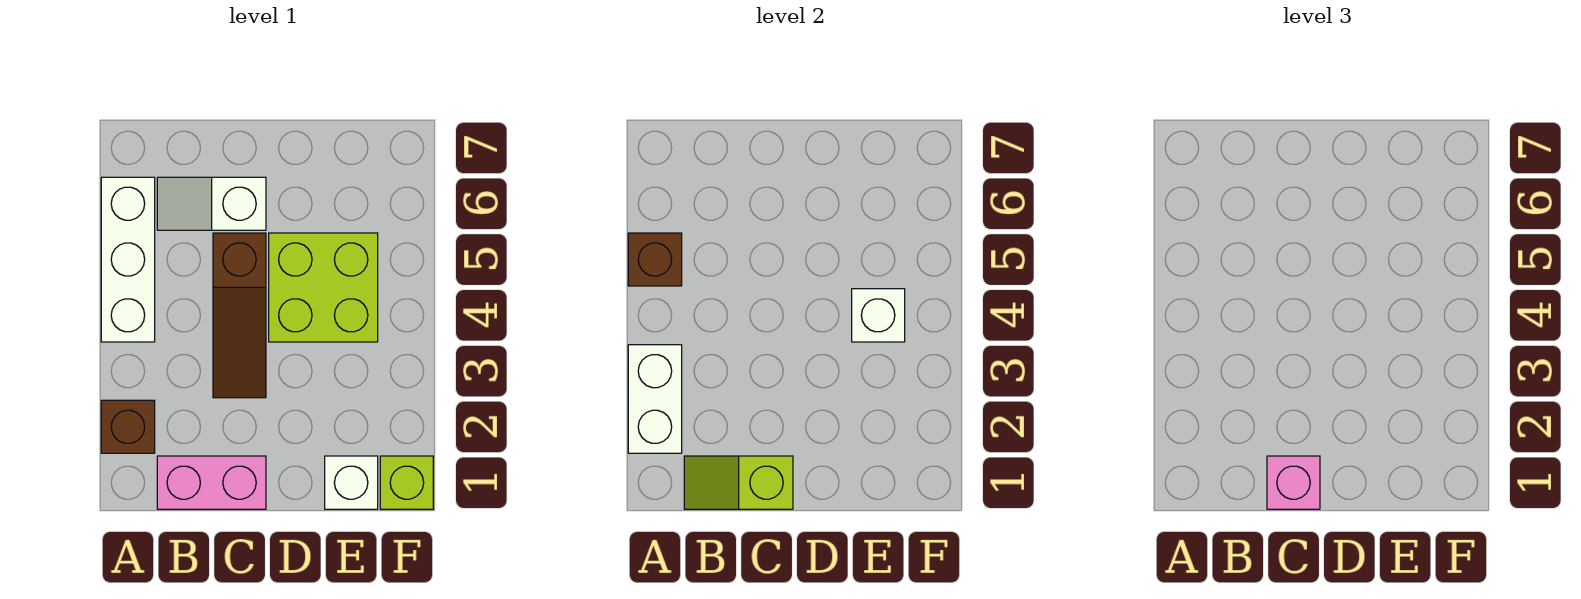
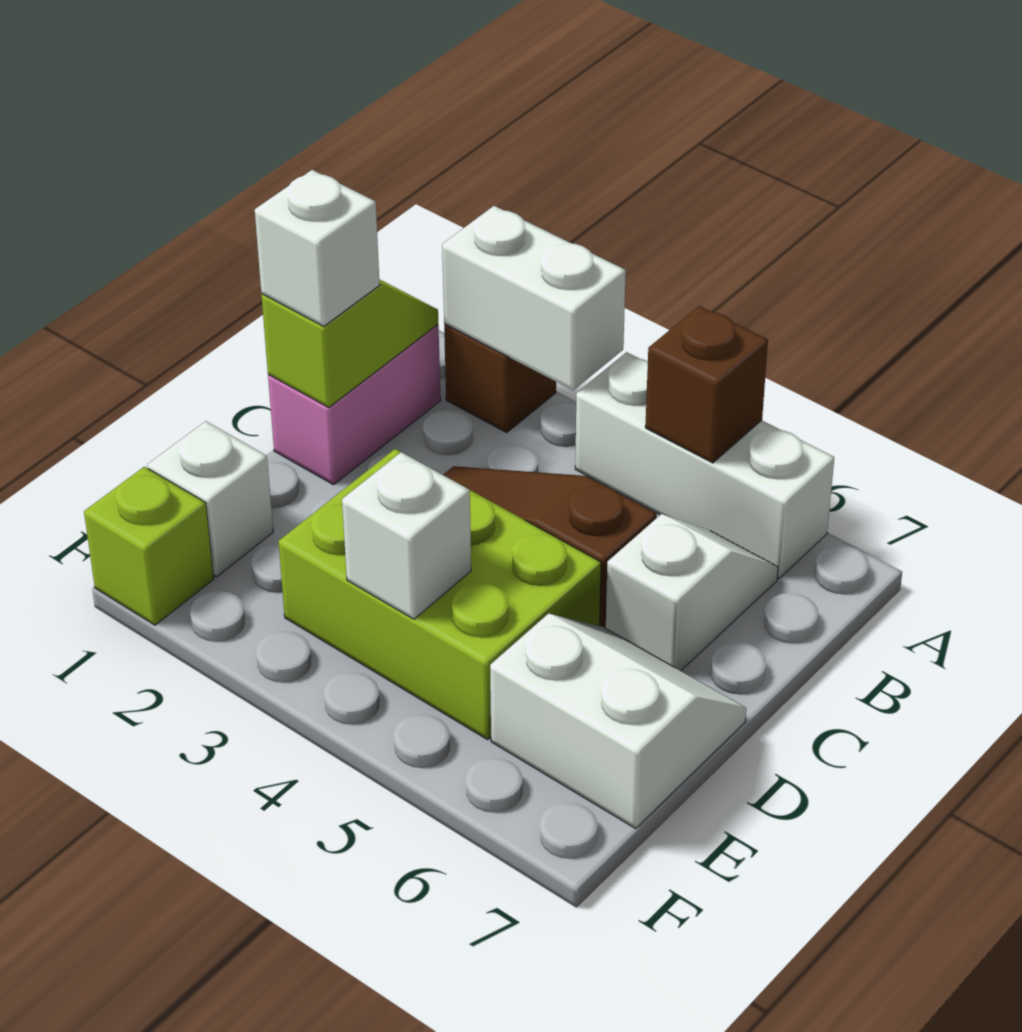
pink brick C1 level 3 -> white brick C1 level 3
lime brick D4:E5 level 1 -> lime brick D3:E5 level 1
none -> white slope D6:E7 level 1 top E

